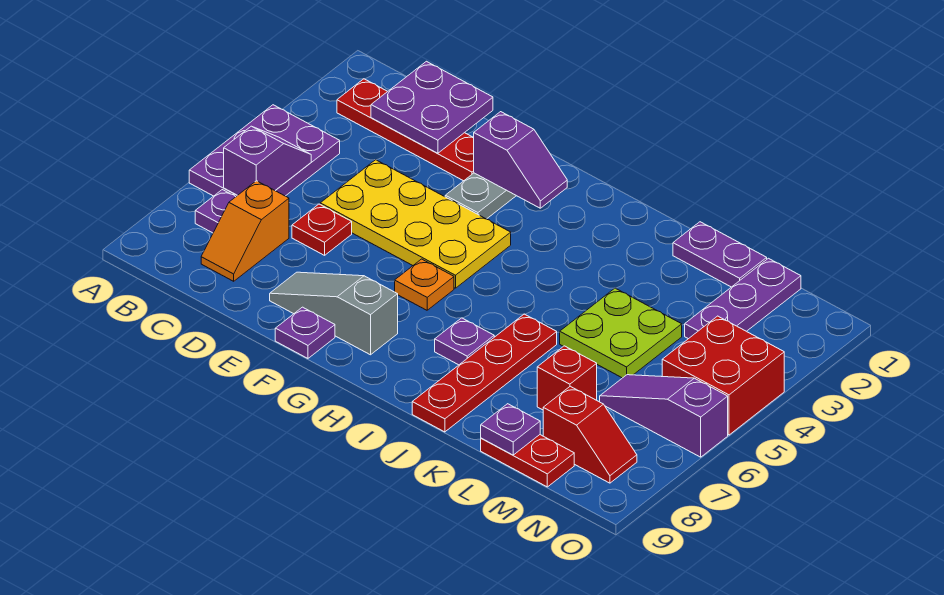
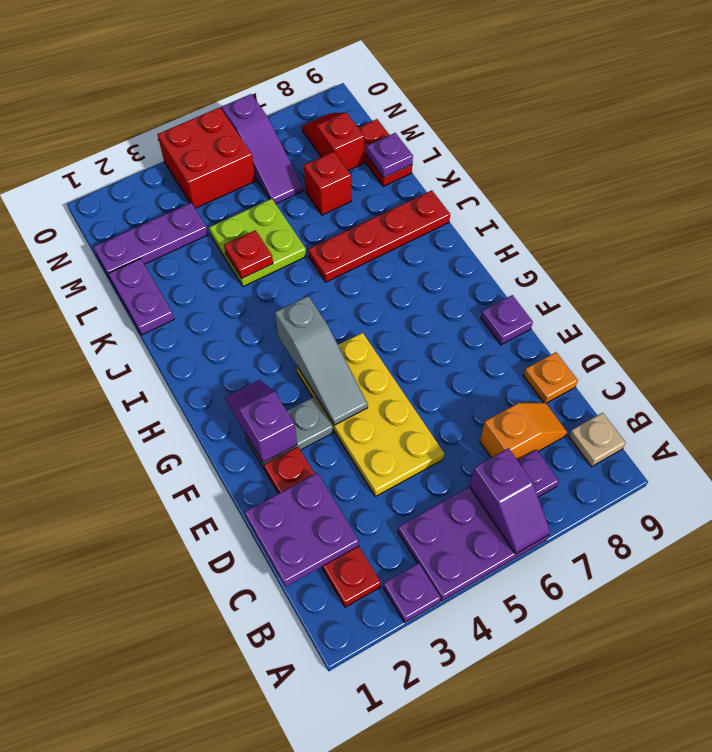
purple slope B5:B6 level 2 top 6 -> purple slope A6:B6 level 2 top B
none -> tan plate B9 level 1
red plate D6 level 1 -> red plate K4 level 2
grey slope E8:G8 level 1 top G -> grey slope F4:H4 level 2 top H
orange plate G6 level 1 -> orange plate D9 level 1
purple plate I7 level 1 -> purple plate A3 level 1

